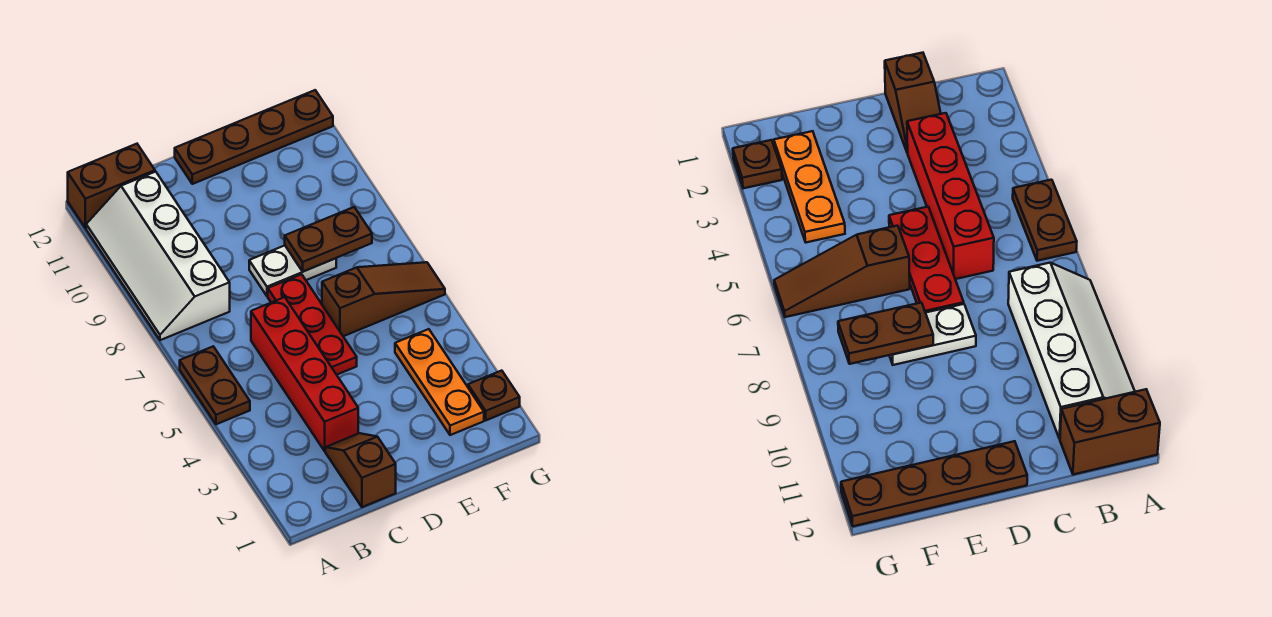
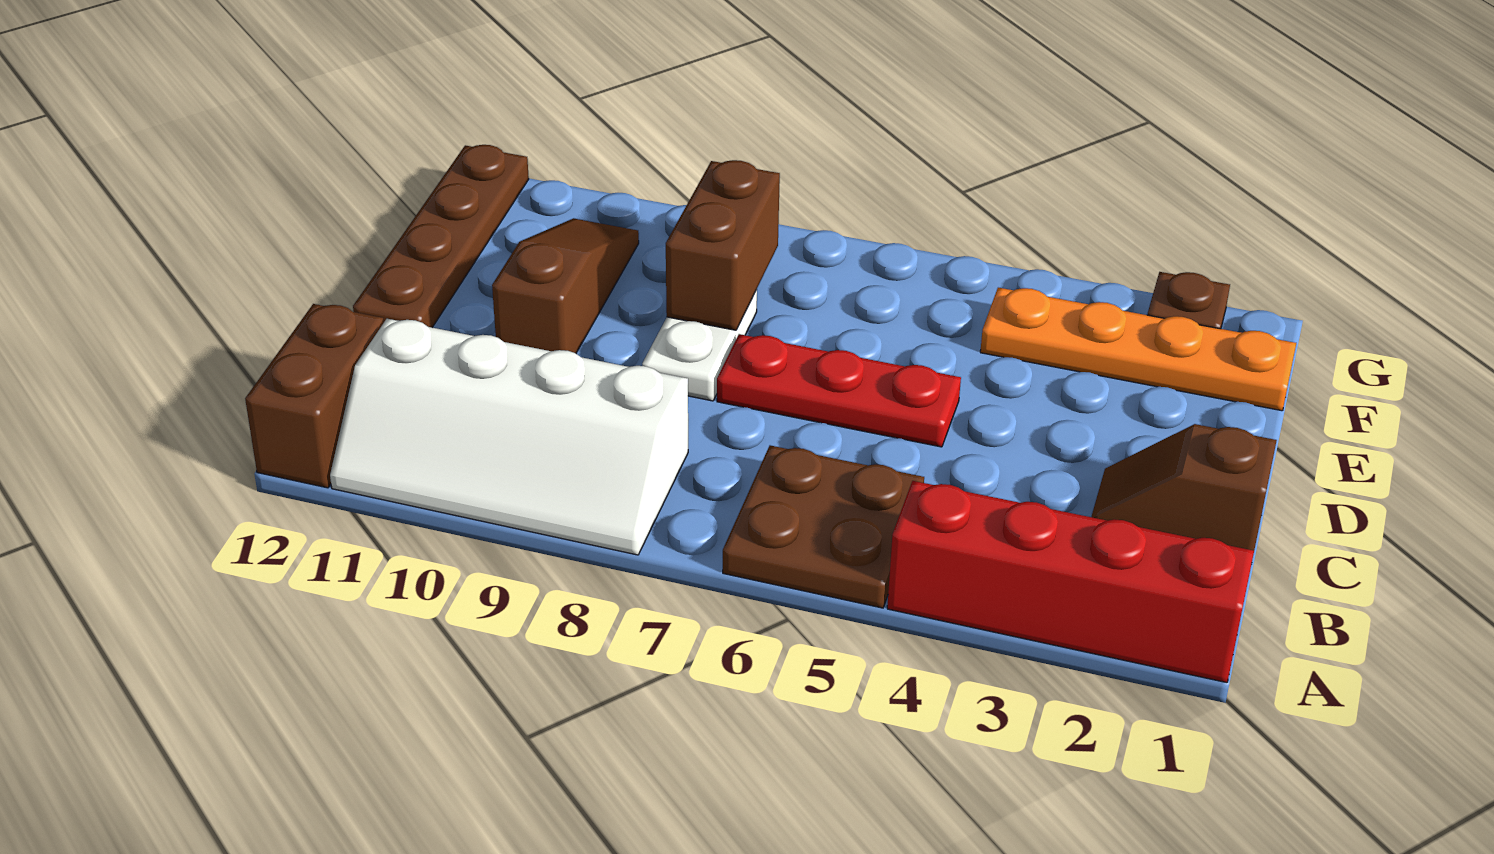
brown plate A5:A6 level 1 -> brown plate A5:B6 level 1
red brick C3:C6 level 1 -> red brick A1:A4 level 1
brown slope E6:G6 level 1 top E -> brown slope D10:F10 level 1 top D
brown plate E8:F8 level 2 -> brown brick E8:F8 level 2
orange plate F2:F4 level 1 -> orange plate F1:F4 level 1

